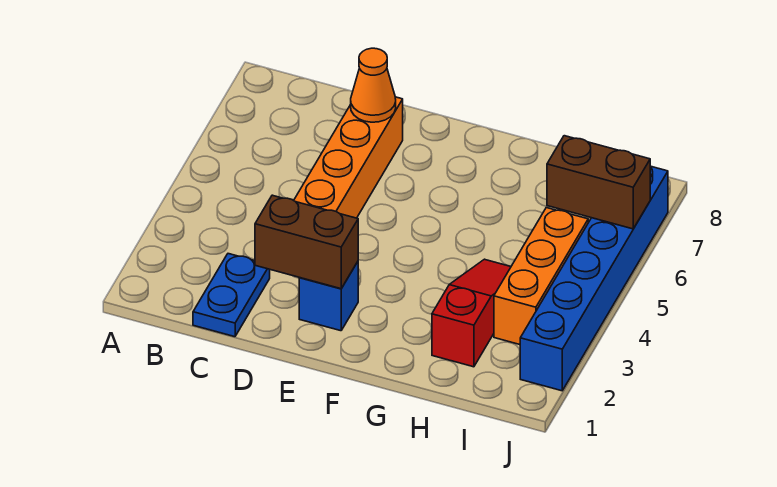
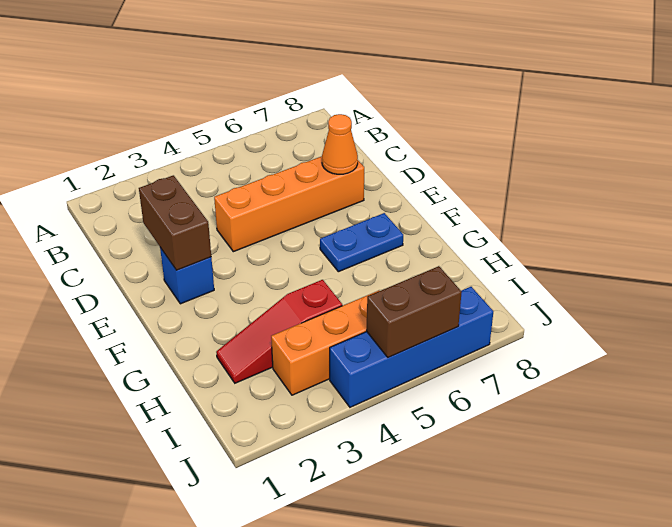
blue plate C1:C2 level 1 -> blue plate F6:F7 level 1
red slope H2:H4 level 1 top 2 -> red slope H2:H4 level 1 top 4
brown brick I6:J6 level 2 -> brown brick J5:J6 level 2
blue brick J2:J7 level 1 -> blue brick J4:J7 level 1

